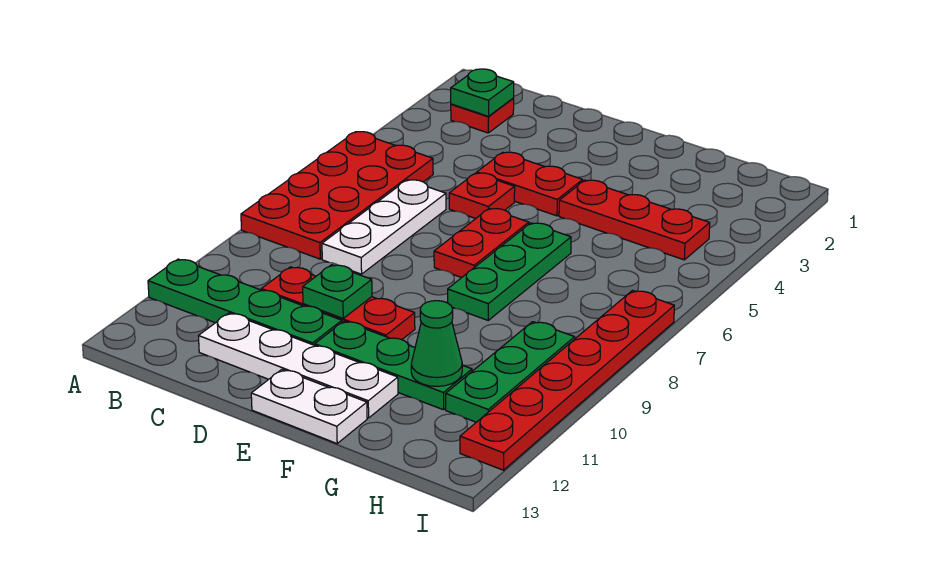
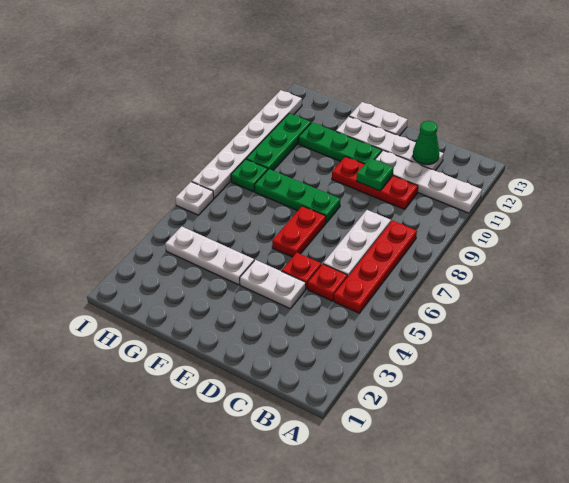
red plate A5:B8 level 1 -> red plate B5:B8 level 1
green plate A11:D11 level 1 -> white plate A11:D11 level 1
red plate B2 level 1 -> red plate C5 level 1
green plate B2 level 2 -> green plate H8 level 1
red plate D4:E4 level 1 -> white plate D4:E4 level 1
red plate F4:H4 level 1 -> white plate F4:H4 level 1
green plate F6:F8 level 1 -> green plate E8:G8 level 1
green cone G11 level 2 -> green cone C12 level 2
none -> white plate I6 level 1
red plate I7:I12 level 1 -> white plate I7:I12 level 1

